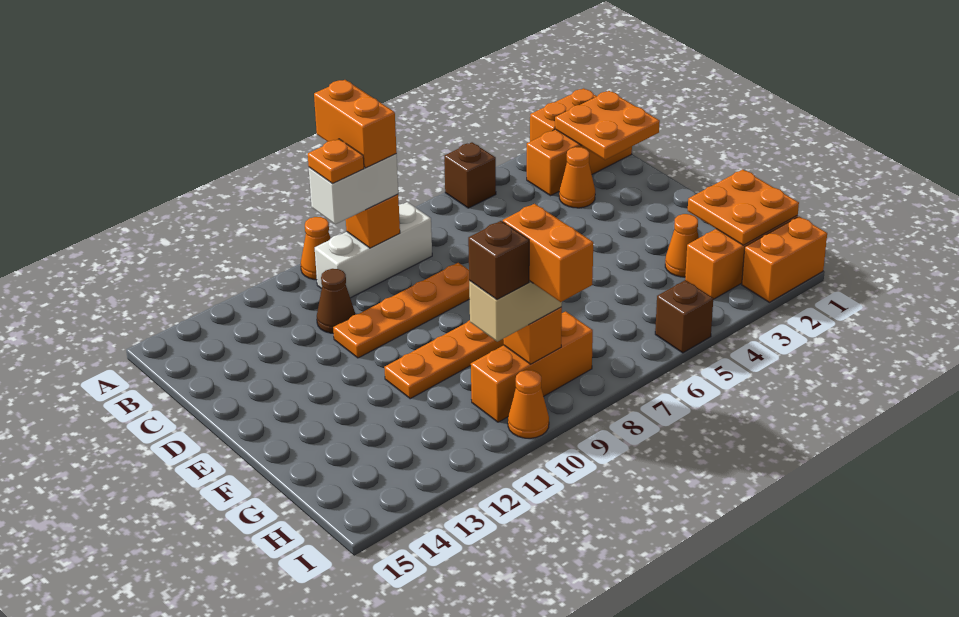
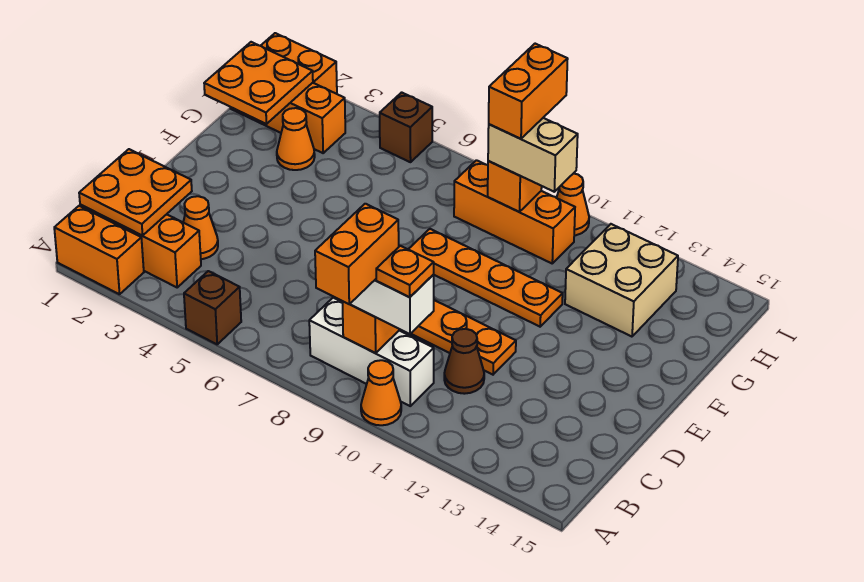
none -> tan brick G12:H13 level 1
brown brick H10 level 4 -> none

